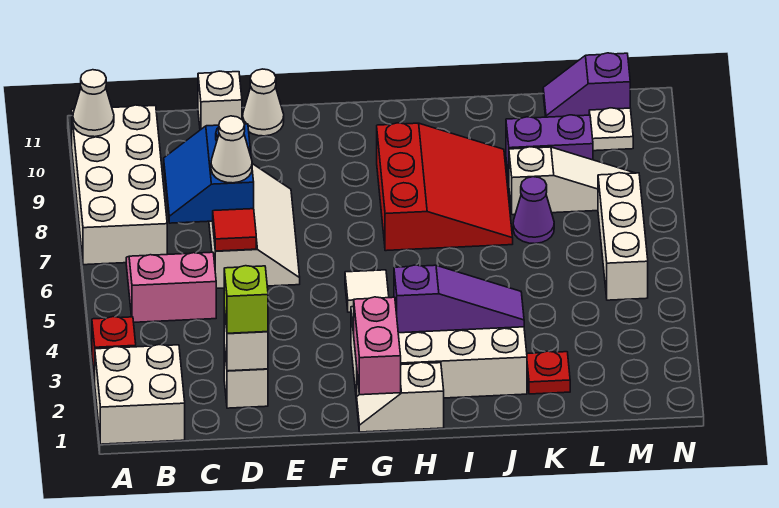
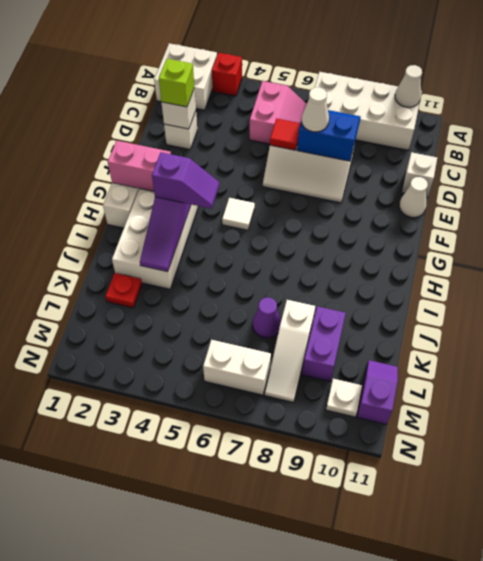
none -> purple slope H3:H4 level 3 top 3
red slope H7:J9 level 1 top H -> none
white brick M5:M7 level 1 -> white brick M6:M7 level 1

